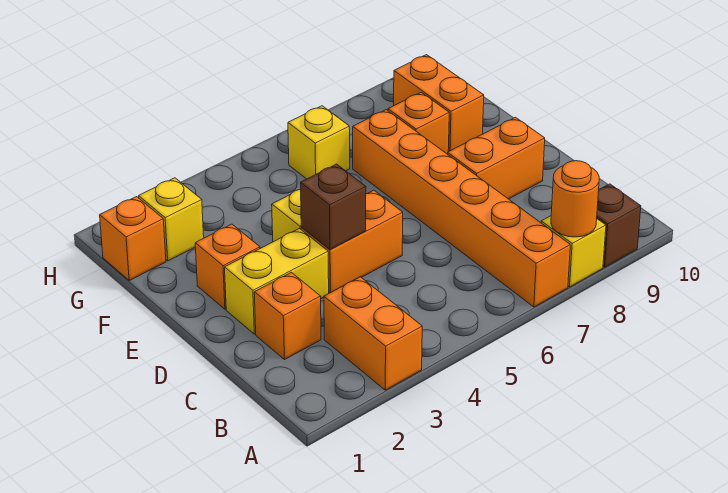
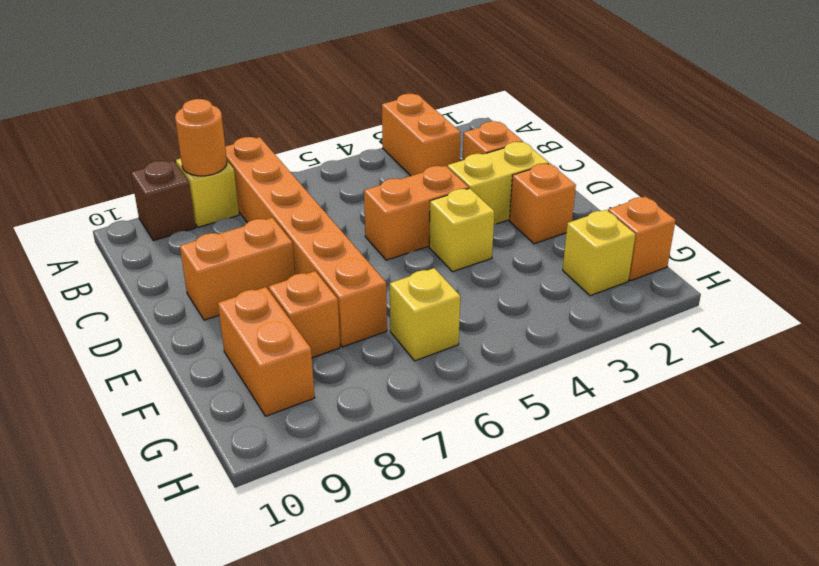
brown brick D4 level 2 -> none

